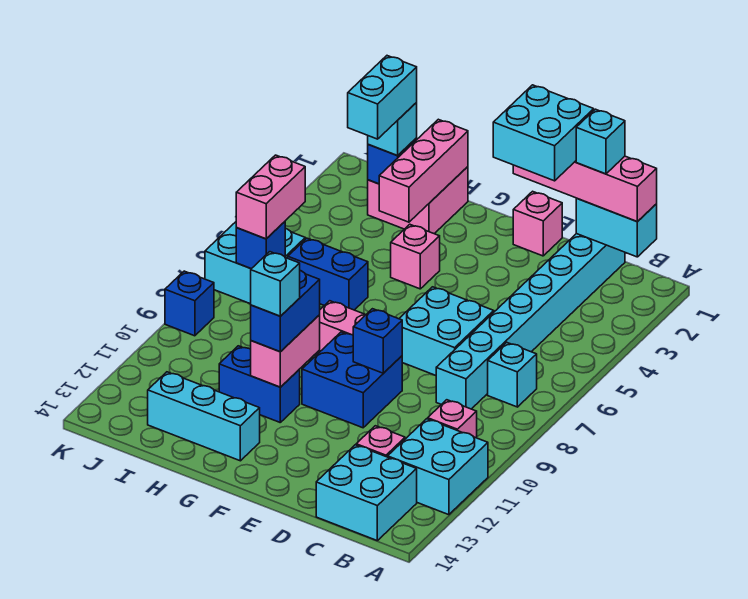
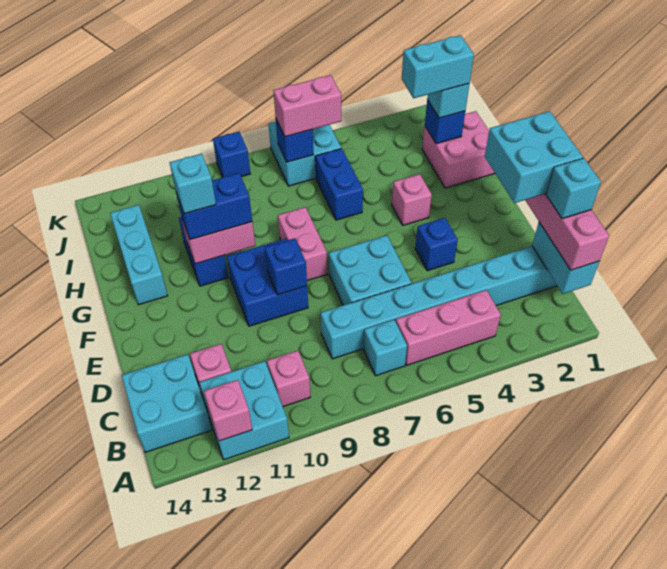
pink brick E1 level 1 -> pink brick A12 level 2
none -> blue brick E4 level 1
pink brick H1:H3 level 2 -> pink brick B4:B6 level 1

